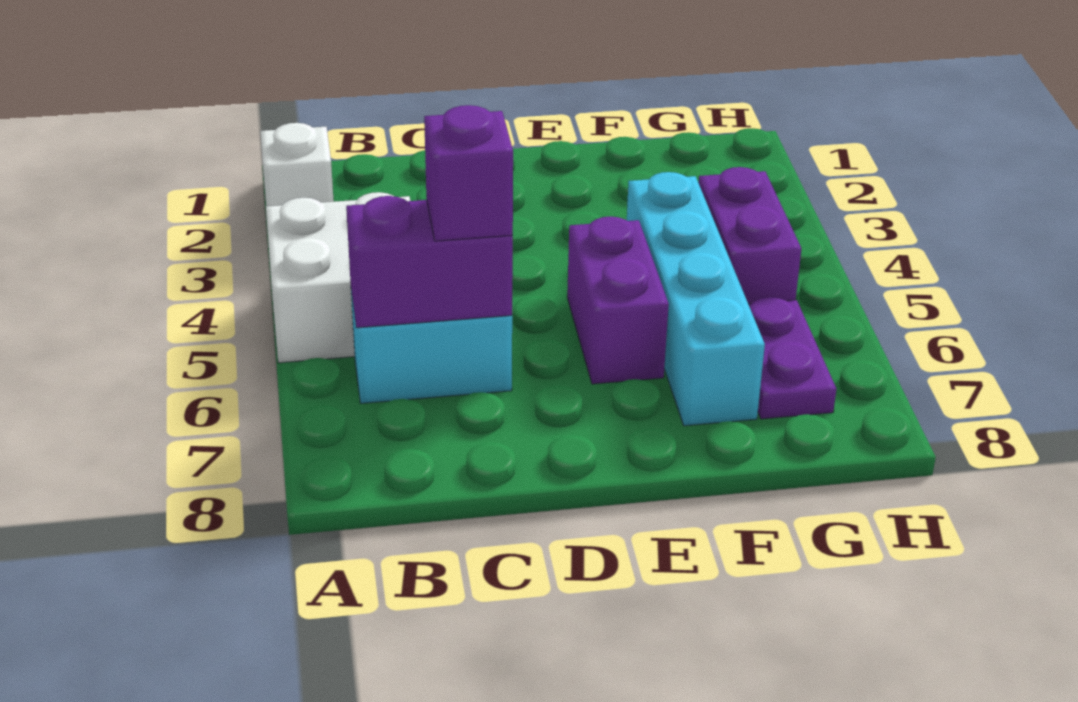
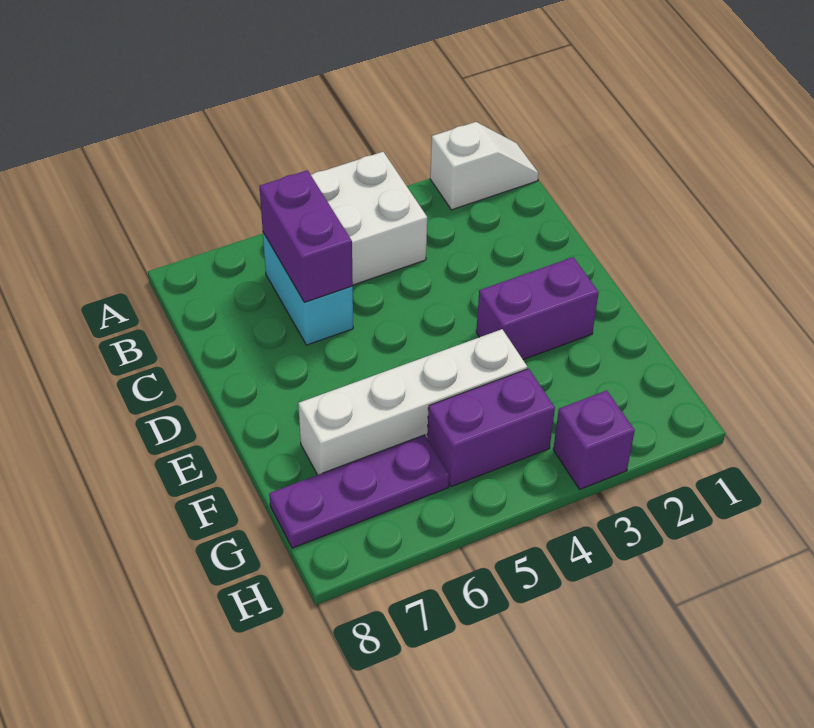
purple brick C6 level 3 -> purple brick H3 level 1
purple brick E5:E6 level 1 -> purple brick E2:E3 level 1
cyan brick F4:F7 level 1 -> white brick F4:F7 level 1
purple plate G6:G7 level 1 -> purple plate G6:G8 level 1

